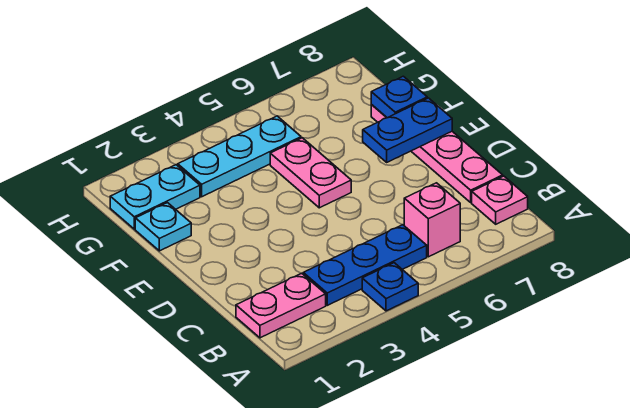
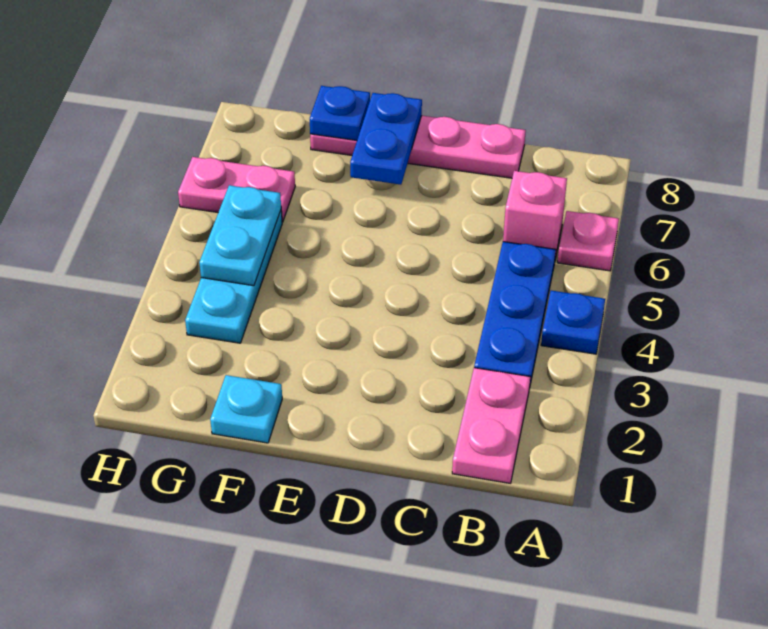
pink plate B8 level 1 -> pink plate A6 level 1
pink plate E5:F5 level 1 -> pink plate G6:H6 level 1
cyan plate G1:G2 level 1 -> cyan plate G4:G5 level 2

